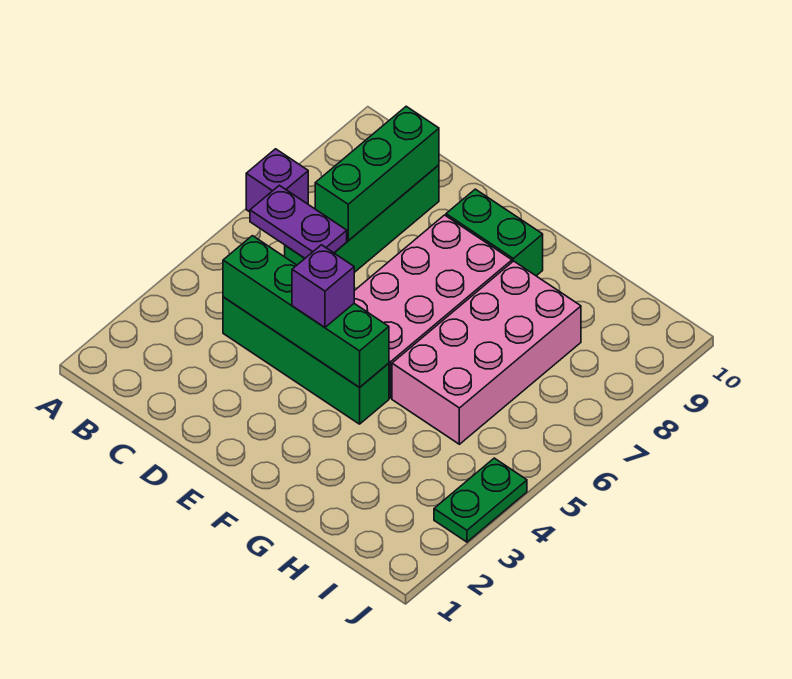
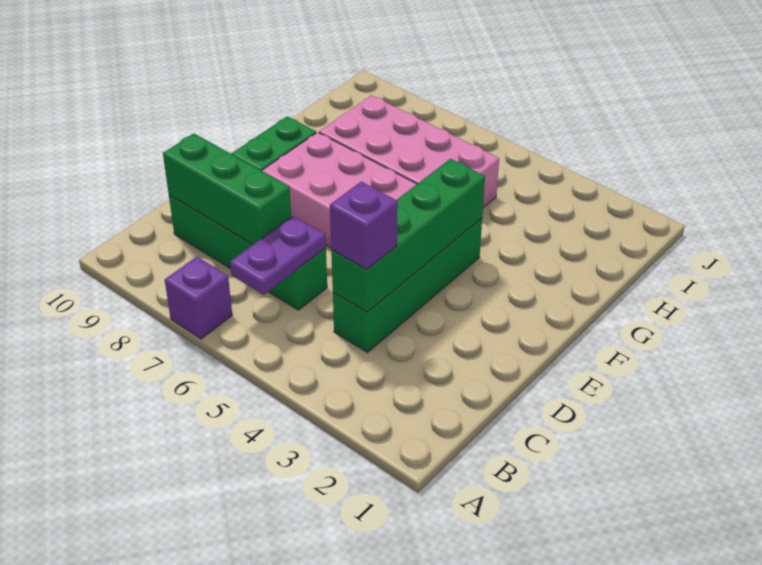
purple brick E4 level 3 -> purple brick C4 level 3
green plate J3:J4 level 1 -> none

